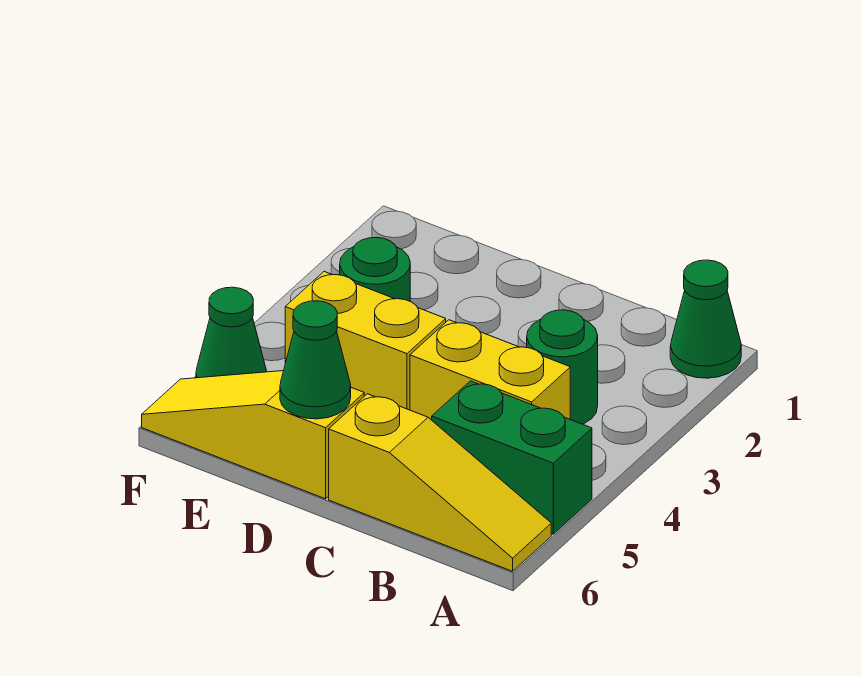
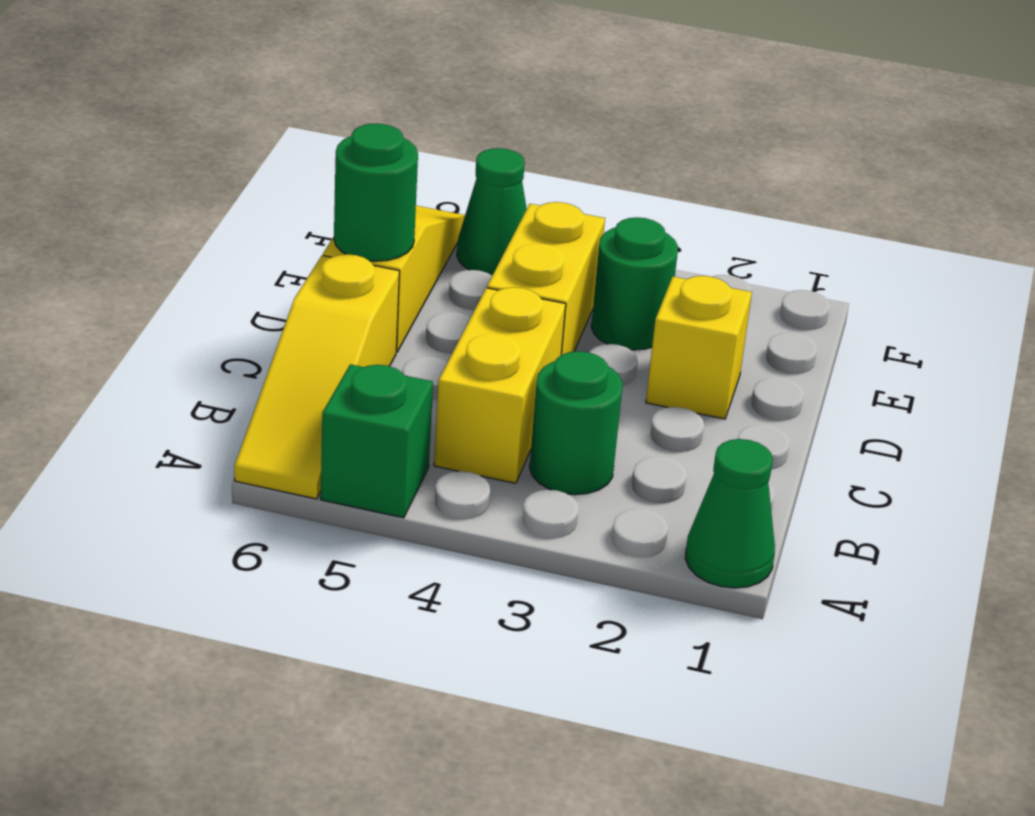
green brick A5:B5 level 1 -> green brick A5 level 1
none -> yellow brick D2 level 1
green cone D6 level 2 -> green round brick D6 level 2

